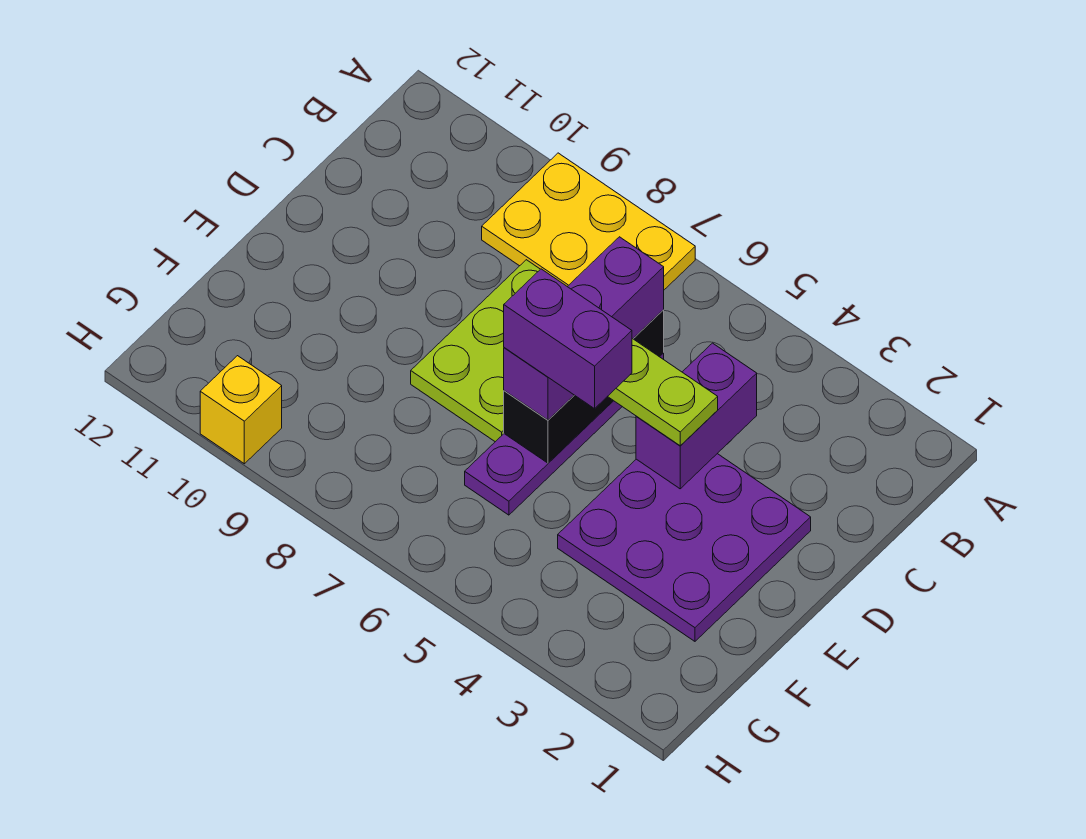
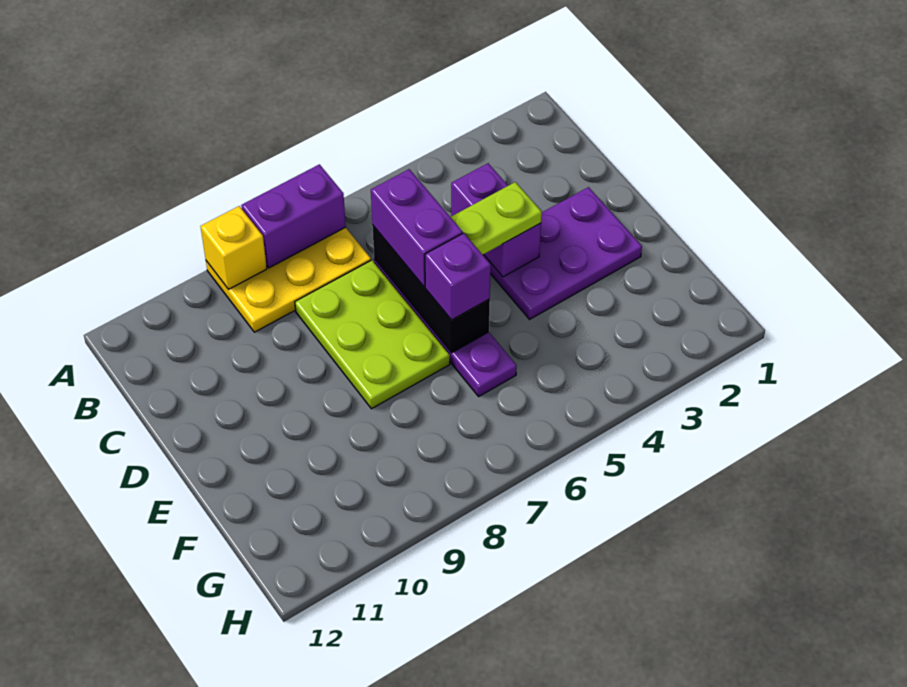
purple plate D2:F4 level 1 -> purple plate D2:E4 level 1
purple brick E5:E6 level 4 -> purple brick A7:A8 level 2
yellow brick H10 level 1 -> yellow brick A9 level 2

